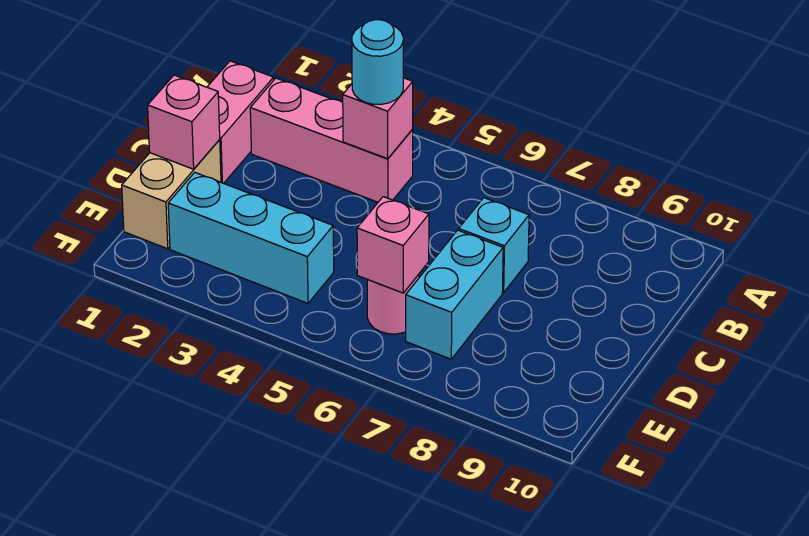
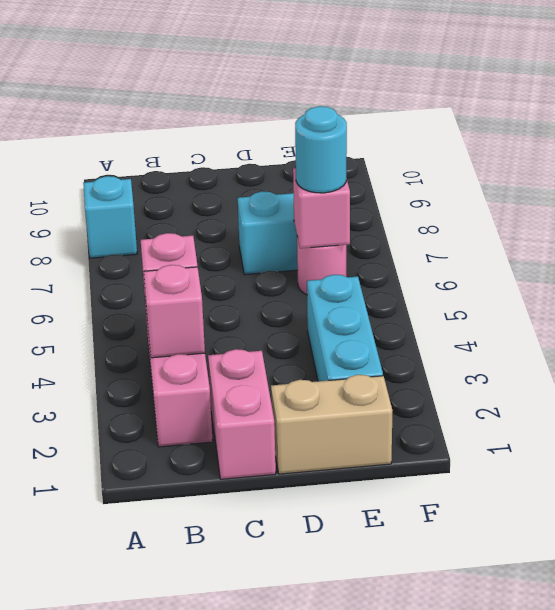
pink brick B1:C1 level 1 -> pink brick C1:C2 level 1
cyan round brick B4 level 3 -> cyan round brick E6 level 3
cyan brick C7 level 1 -> cyan brick A8 level 1
pink brick D1 level 2 -> pink brick B3 level 2

